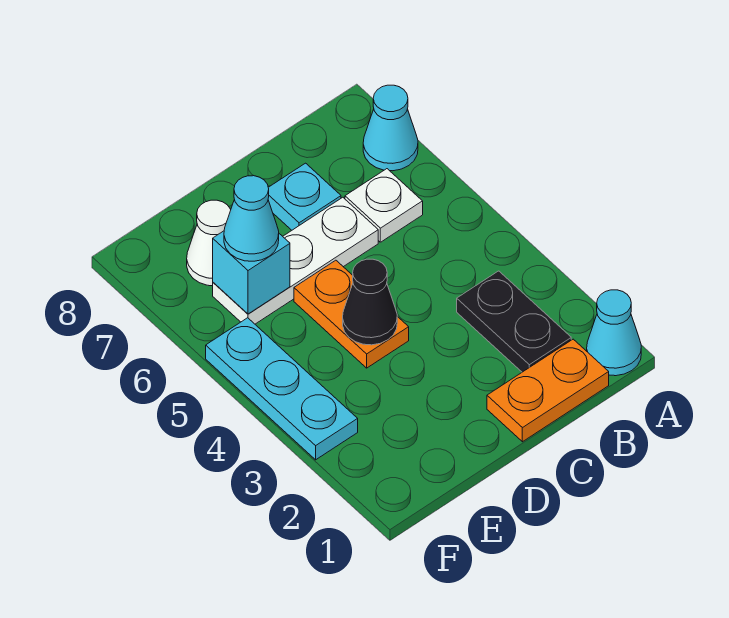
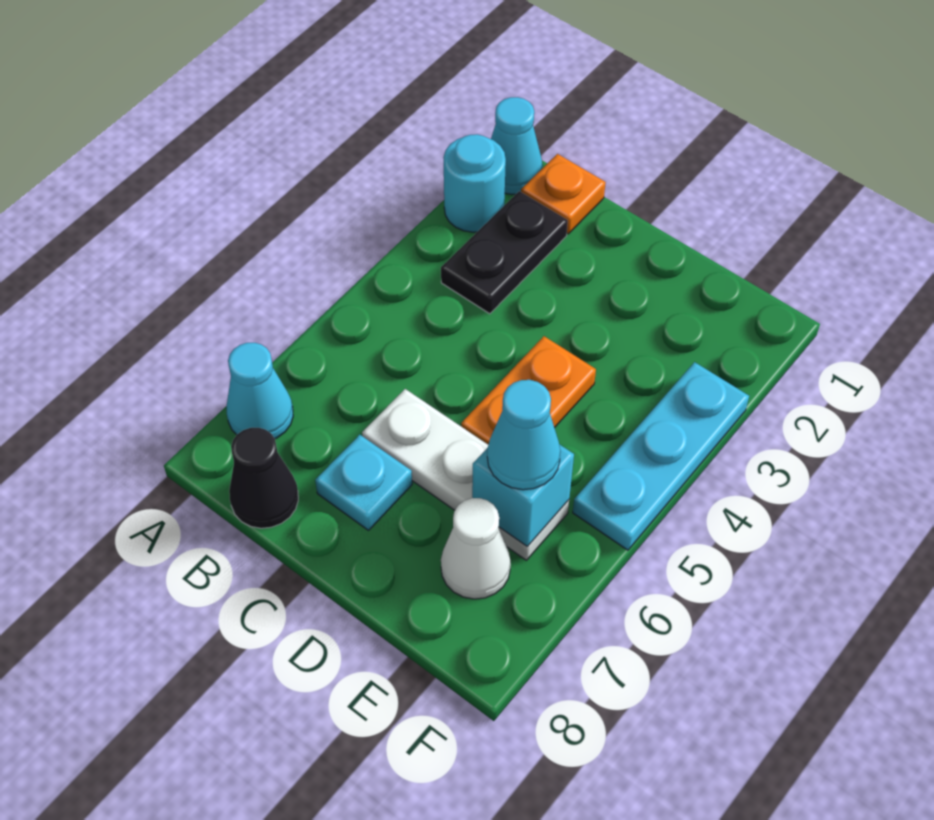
none -> cyan round brick A2 level 1
orange plate B1:C1 level 1 -> orange plate B1 level 1
white plate B6 level 1 -> none
black cone D4 level 2 -> black cone B8 level 1

